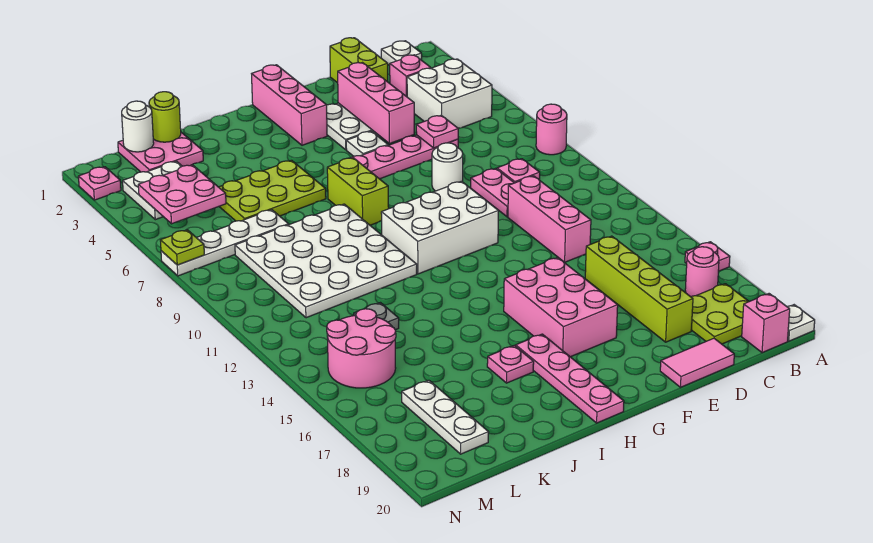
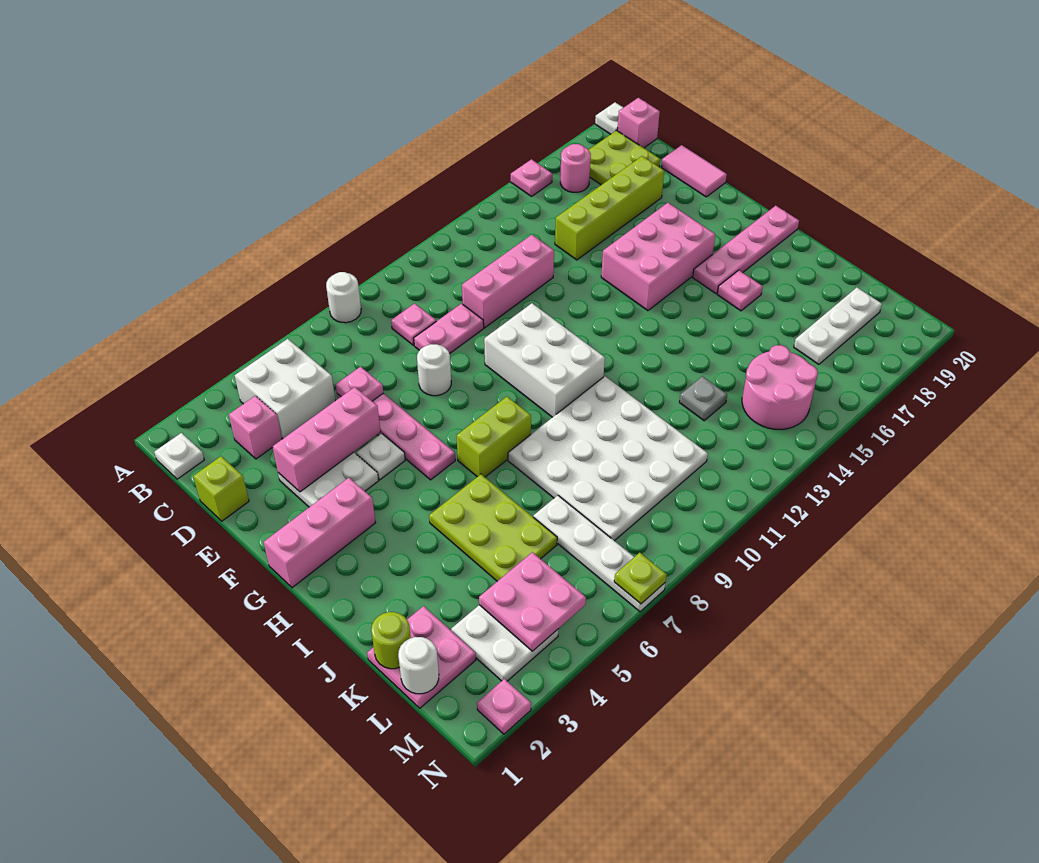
pink round brick A8 level 1 -> white round brick A8 level 1
lime brick D1:D2 level 1 -> lime brick D1 level 1

